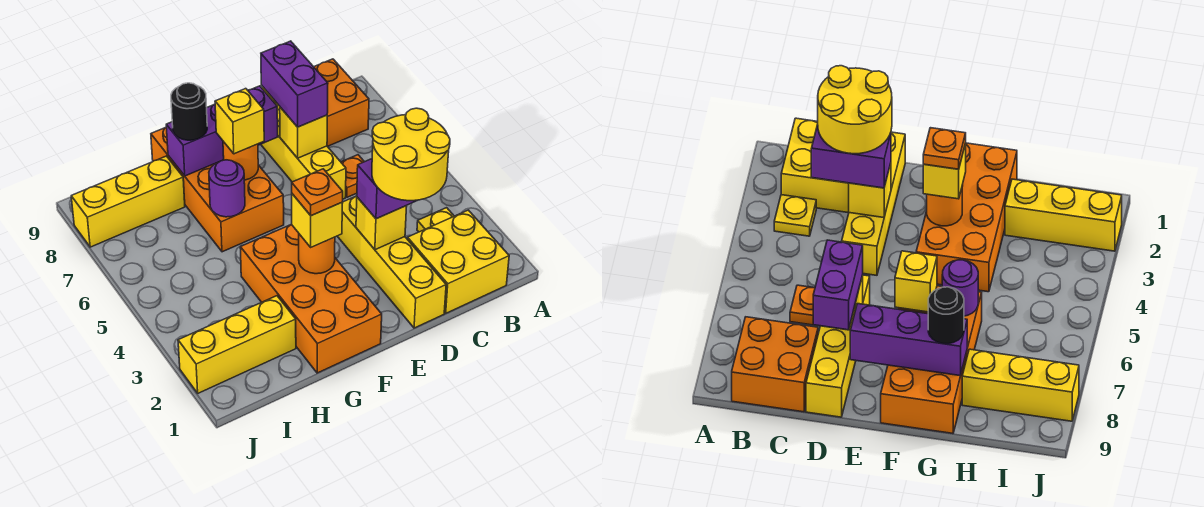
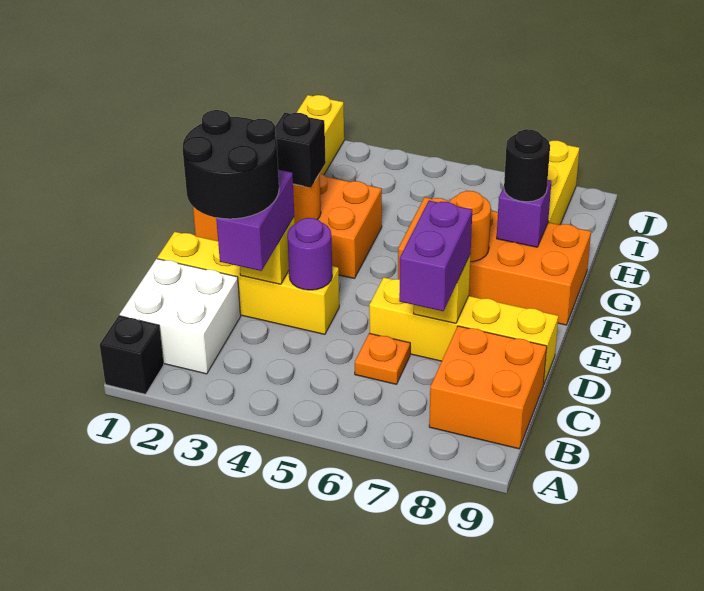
none -> black brick A1 level 1
yellow brick B1:C2 level 1 -> white brick B1:C2 level 1
yellow plate B3 level 1 -> none
yellow round brick C2:D3 level 4 -> black round brick C2:D3 level 4
purple brick D7:D8 level 3 -> purple brick C7:D7 level 3
purple brick E8:G8 level 2 -> purple brick G8 level 2
yellow brick F3 level 3 -> black brick F3 level 3
orange plate F3 level 4 -> none
yellow brick F7 level 3 -> none
purple round brick G6 level 2 -> purple round brick D4 level 2

